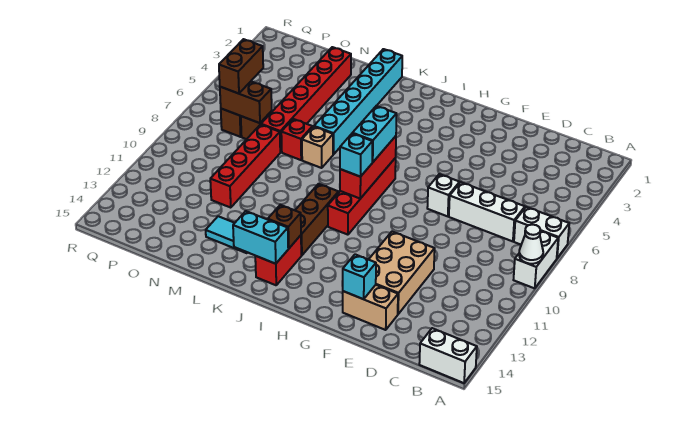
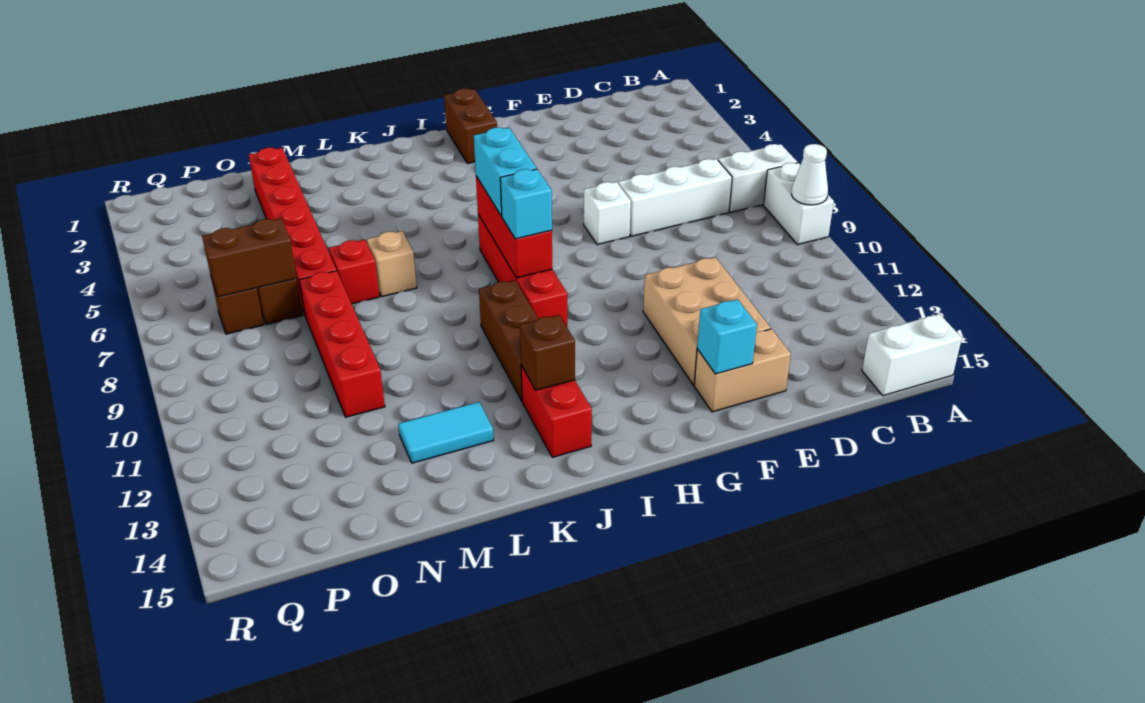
cyan brick J14:K14 level 2 -> none
cyan brick L1:L6 level 1 -> none
brown brick P6:P7 level 3 -> brown brick H1:H2 level 1

